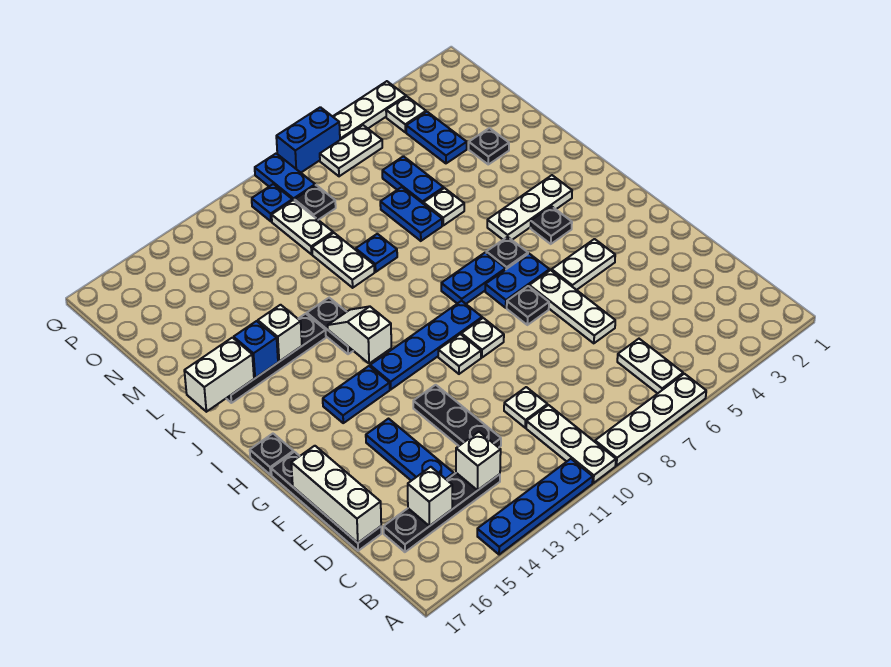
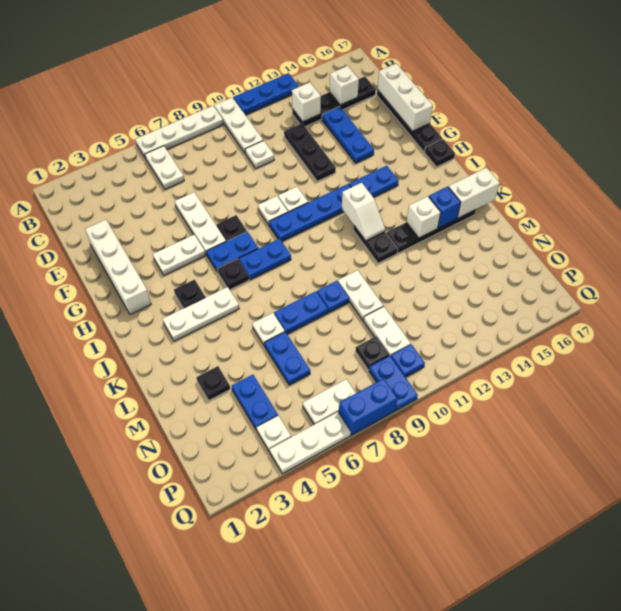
blue plate A11:A14 level 1 -> blue plate A11:A13 level 1
none -> white brick E2:H2 level 1
blue plate L7:M7 level 1 -> blue plate L7:L8 level 1

